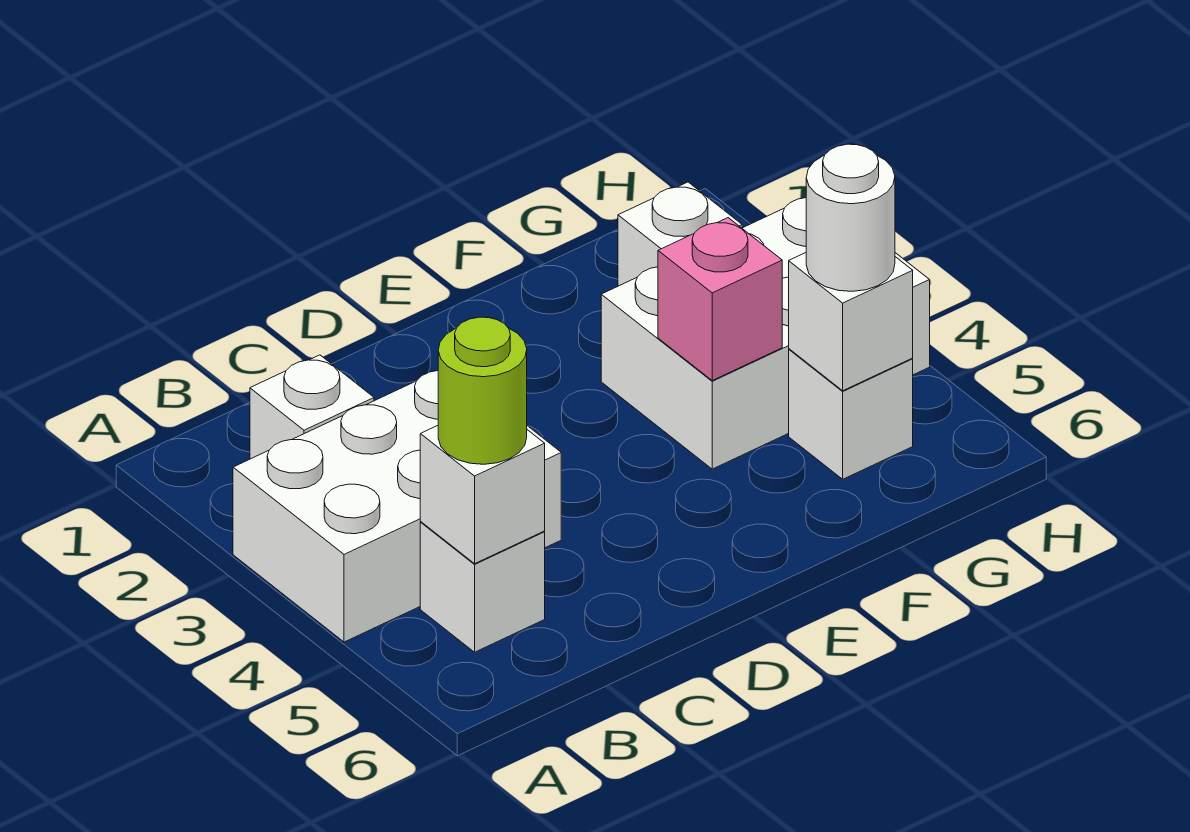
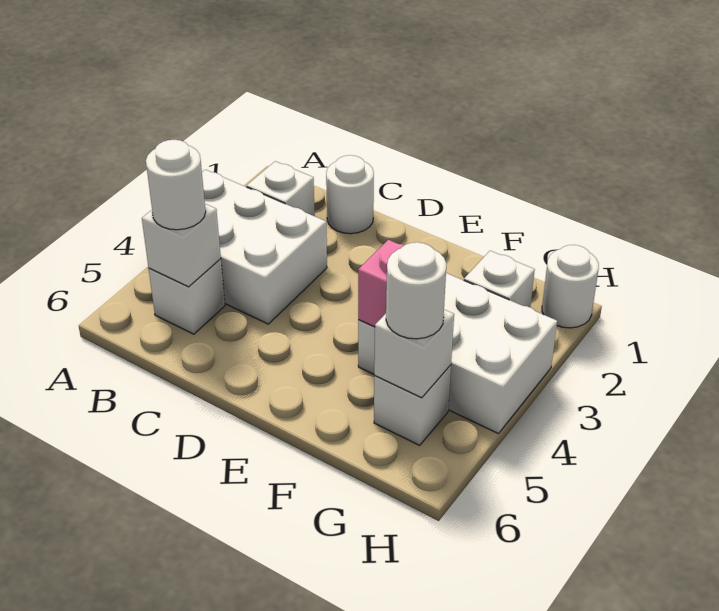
lime round brick B5 level 3 -> white round brick B5 level 3
none -> white round brick C1 level 1
none -> white round brick H1 level 1

